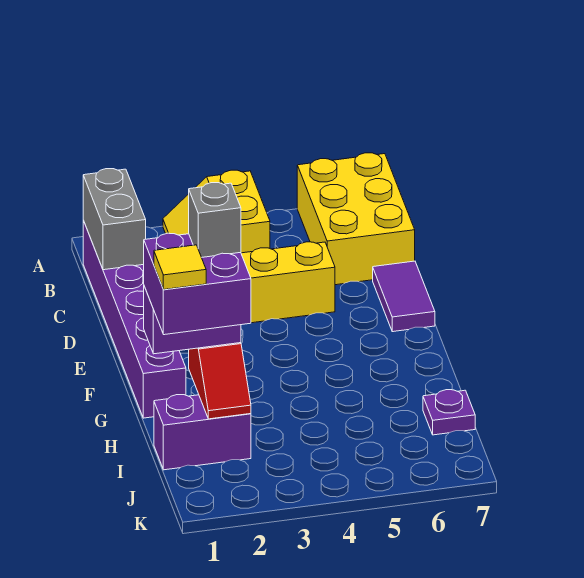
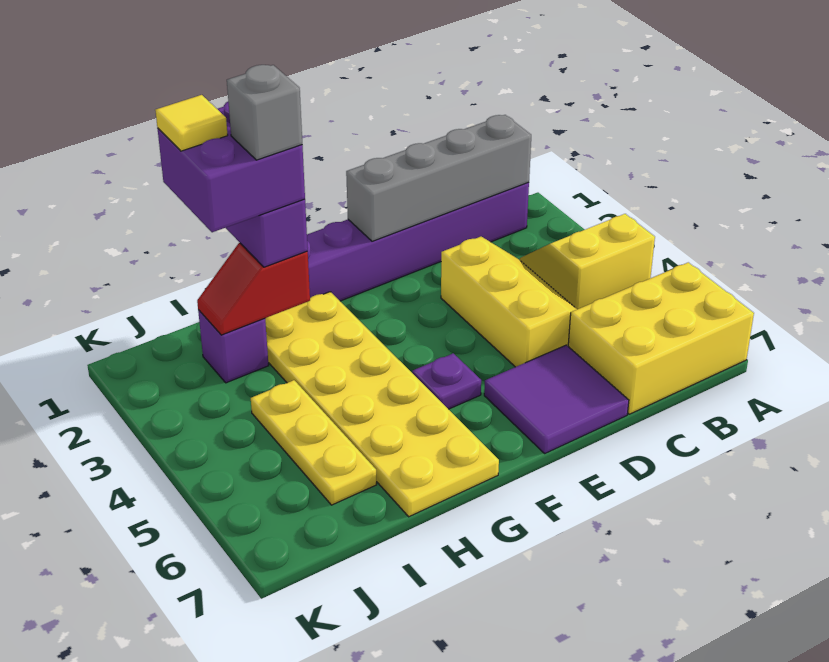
grey brick B1:C1 level 2 -> grey brick B1:E1 level 2
purple tile D7:E7 level 1 -> purple tile D6:E7 level 1
none -> yellow plate G2:H7 level 1
purple brick I1:I2 level 1 -> purple brick I2 level 1
none -> yellow plate I4:I6 level 1
purple plate I7 level 1 -> purple plate F5 level 1

